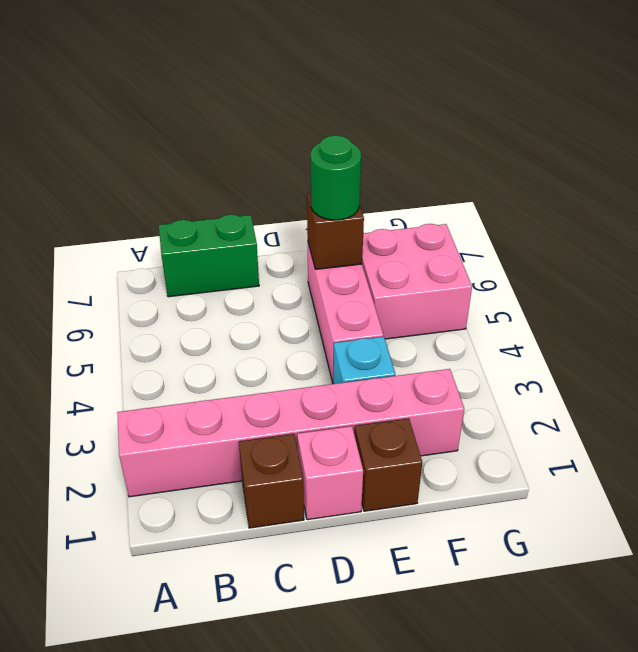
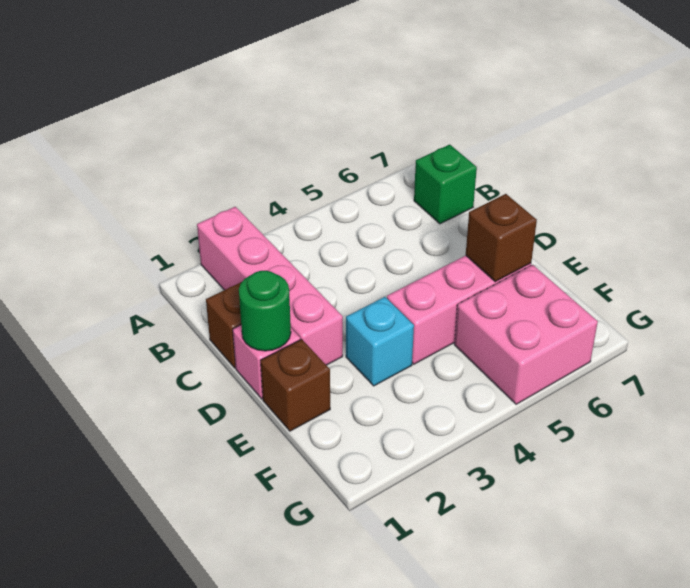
pink brick A2:F2 level 1 -> pink brick A2:D2 level 1
green brick B7:C7 level 1 -> green brick B7 level 1
green round brick E6 level 3 -> green round brick D1 level 2

